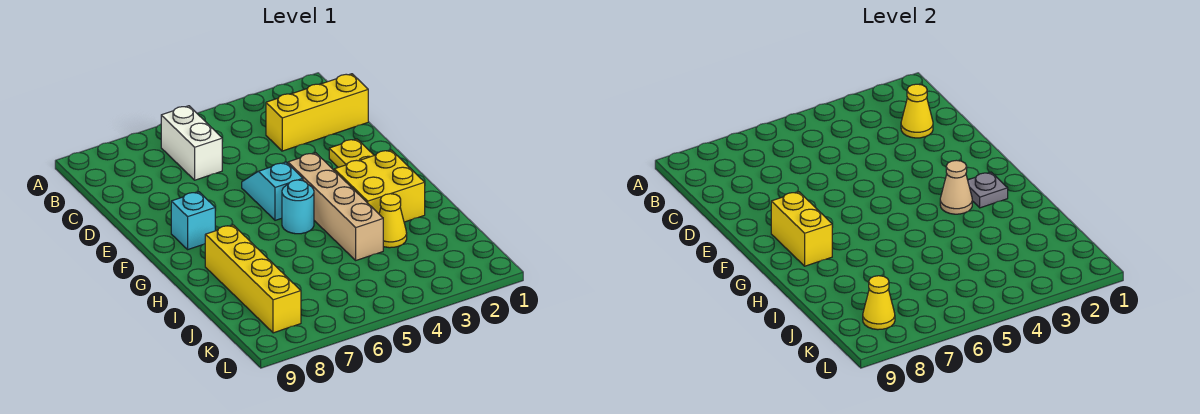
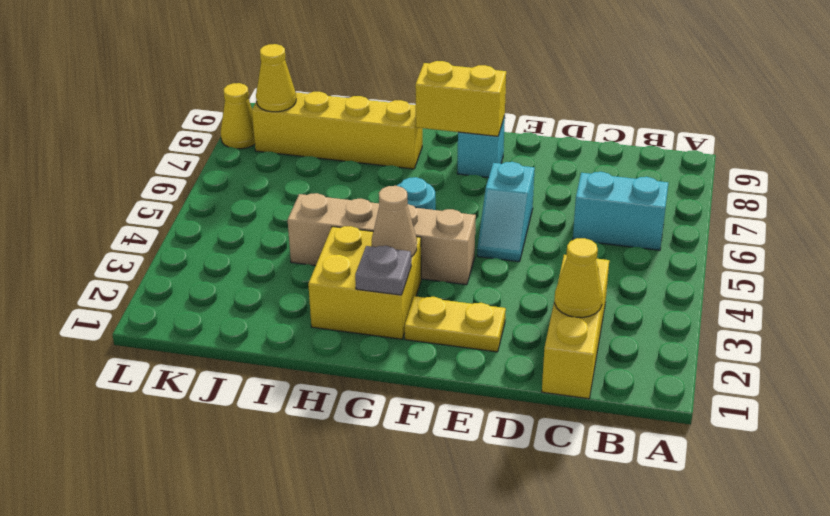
white brick B6:C6 level 1 -> cyan brick B6:C6 level 1
cyan slope E5:F5 level 1 top F -> cyan slope E5:E6 level 1 top 6
yellow cone I3 level 1 -> yellow cone L8 level 1

